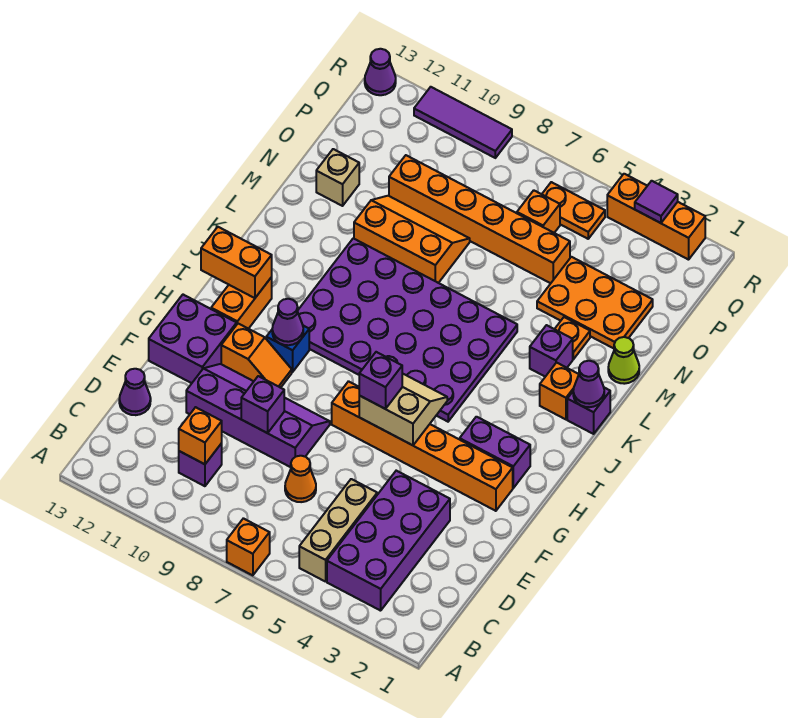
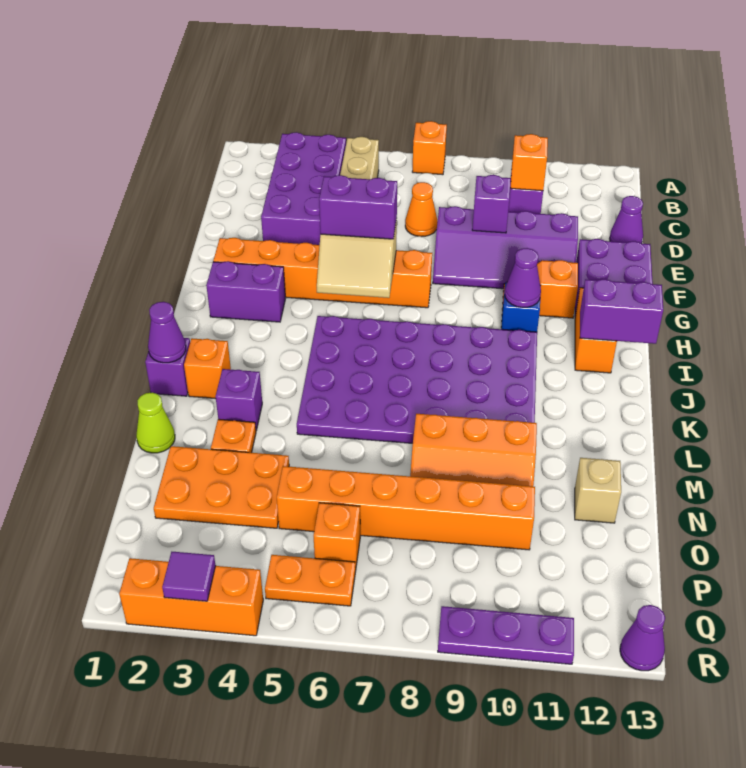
purple brick G6 level 3 -> purple brick G5:G6 level 3
orange brick I12:I13 level 2 -> purple brick I12:I13 level 2
purple tile R9:R11 level 1 -> purple plate R9:R11 level 1

